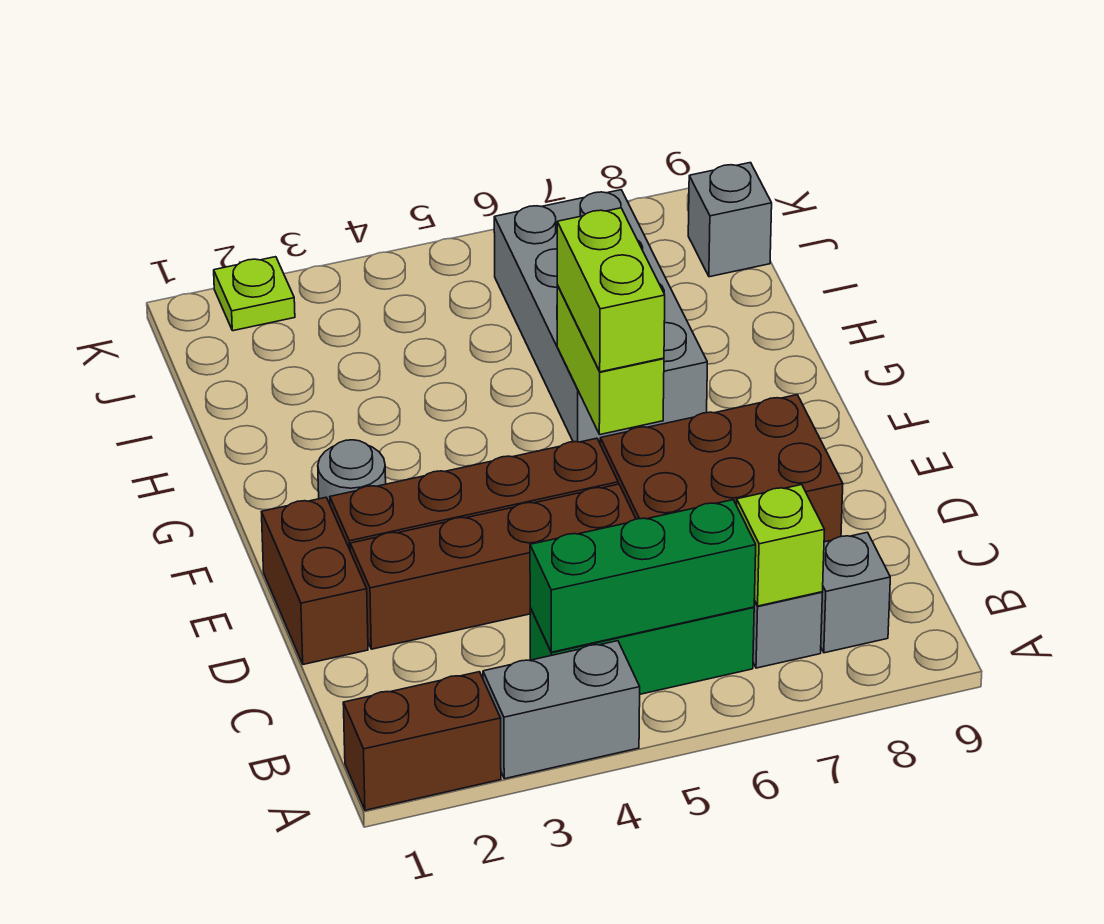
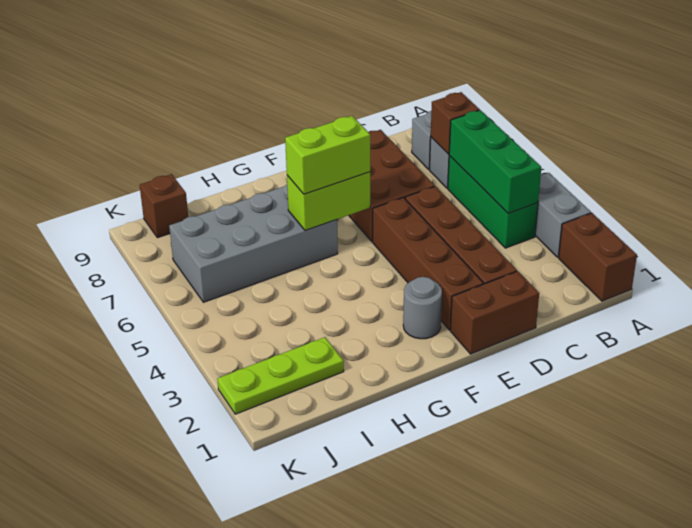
lime brick B7 level 2 -> brown brick B7 level 2
grey brick J9 level 1 -> brown brick J9 level 1
lime plate K2 level 1 -> lime plate I2:K2 level 1

